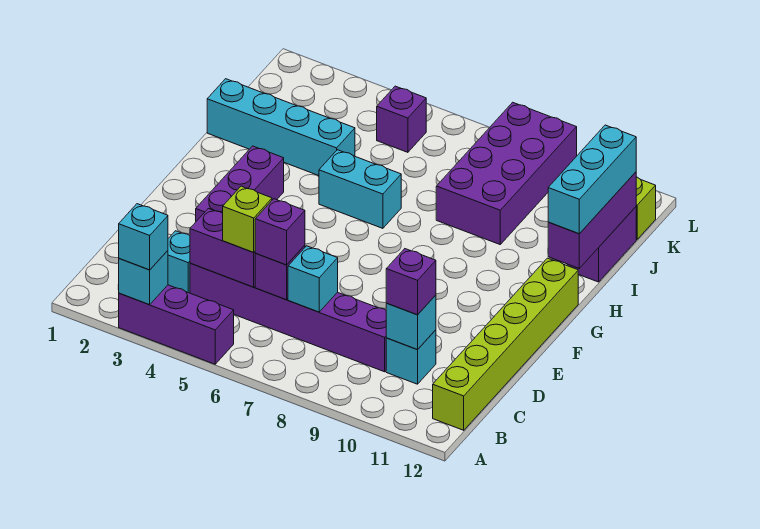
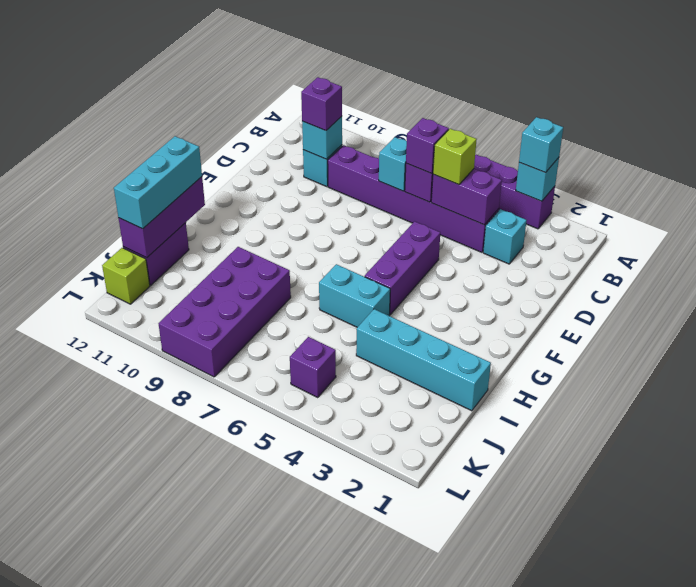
lime brick B12:G12 level 1 -> none
purple brick E3:G3 level 1 -> purple brick E5:G5 level 1

